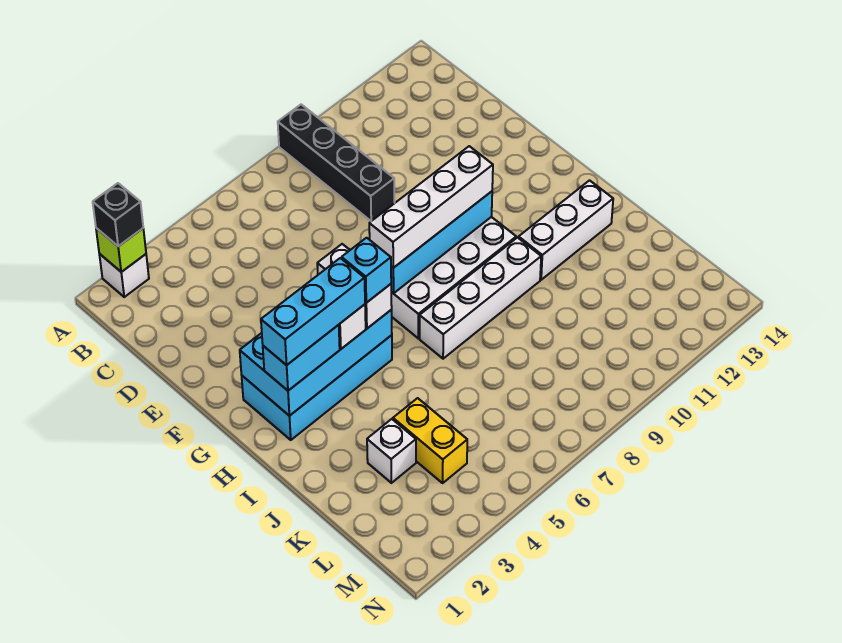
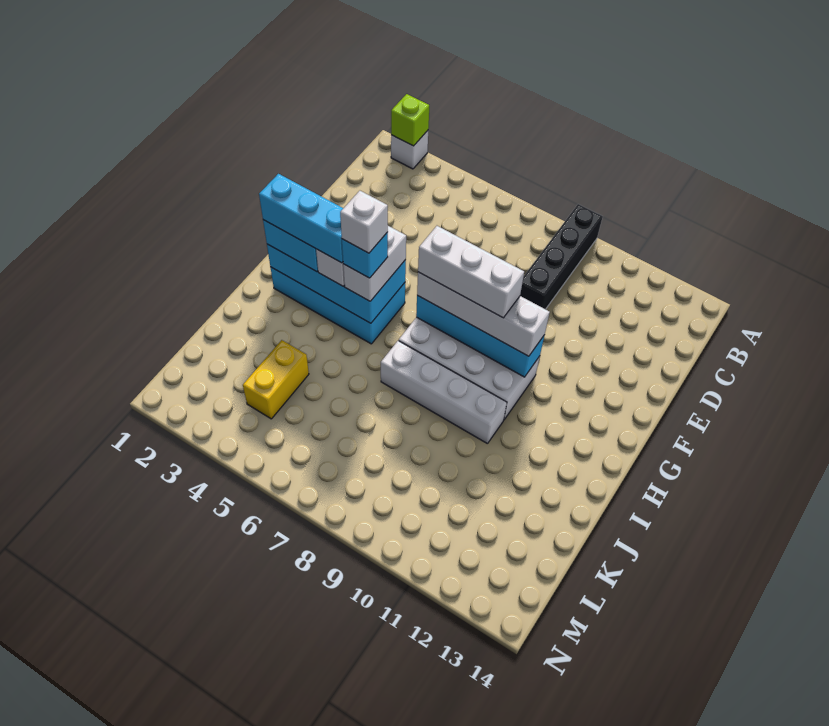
black brick A2 level 3 -> none
white brick I11:I13 level 1 -> white brick G7:G9 level 4
white brick K3 level 1 -> white brick H5 level 5

